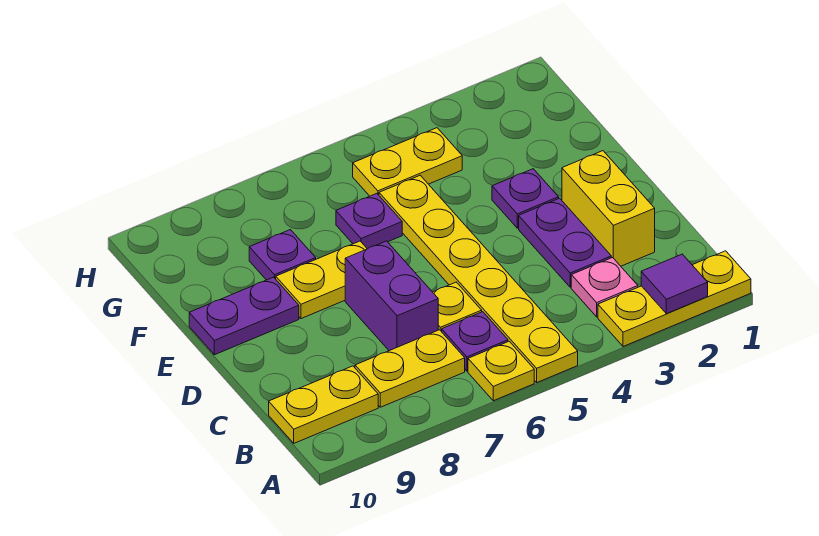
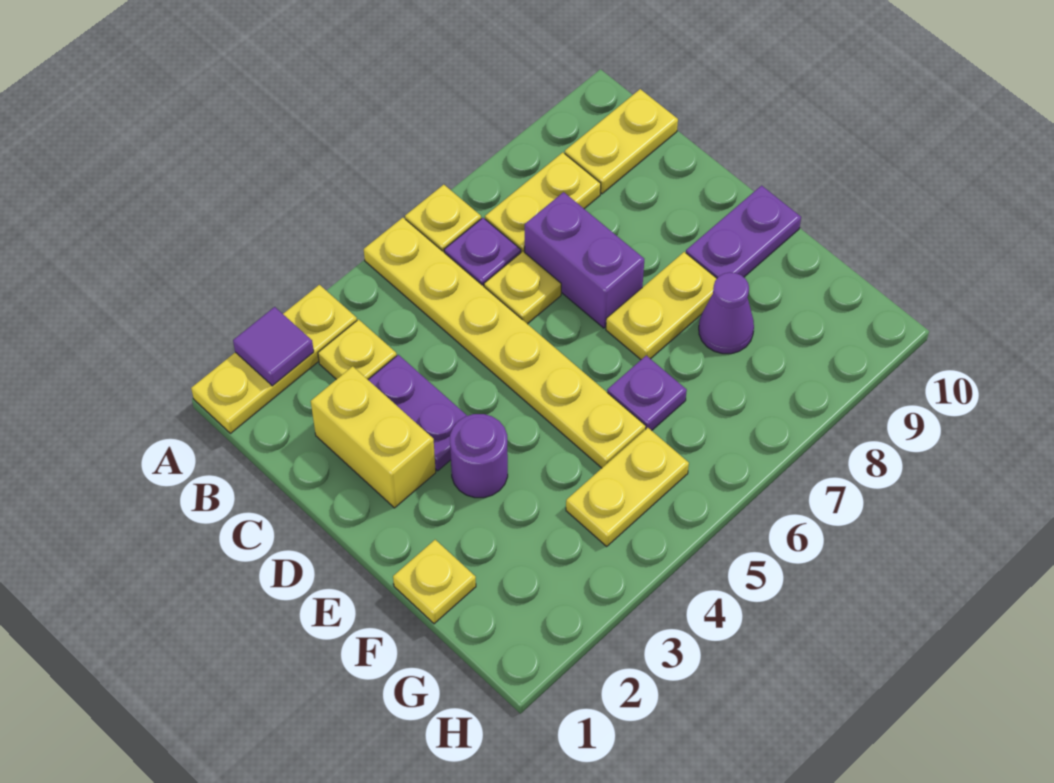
pink plate B3 level 1 -> yellow plate B3 level 1
purple plate E3 level 1 -> purple round brick E3 level 1
none -> yellow plate F1 level 1
purple plate F8 level 1 -> purple cone F8 level 1

